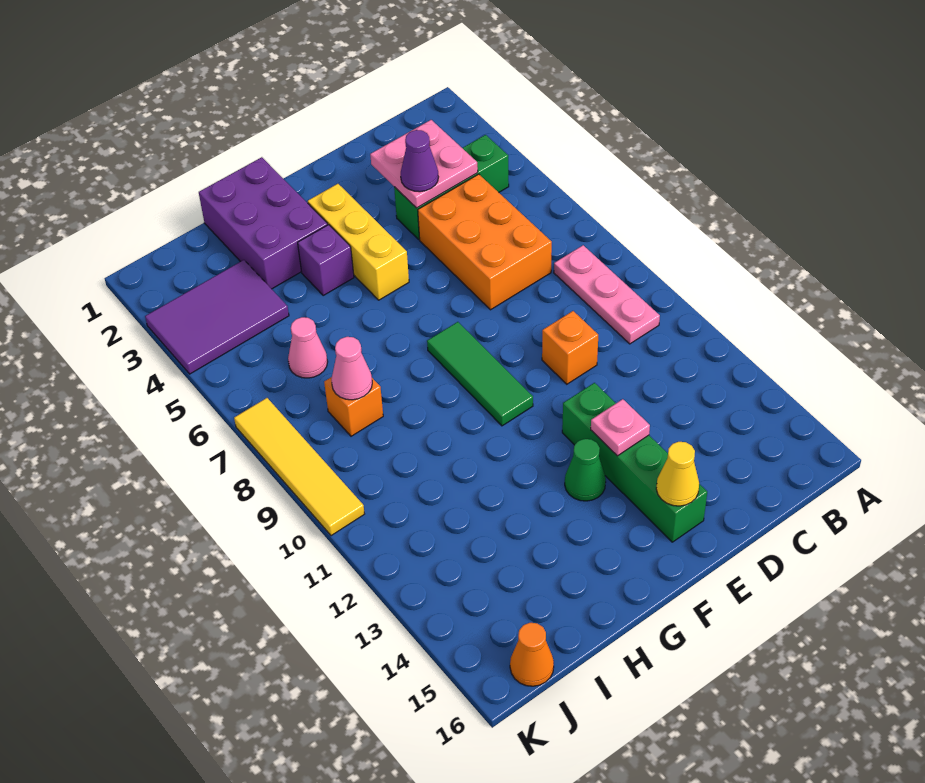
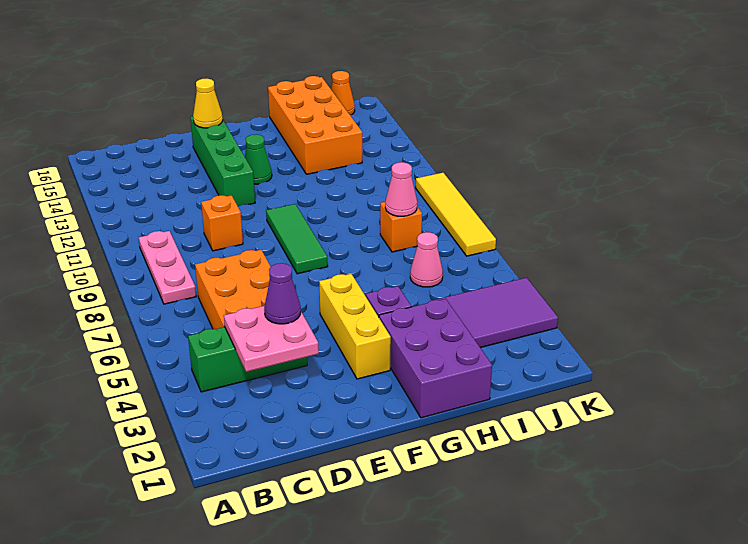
pink plate E13 level 2 -> none
none -> orange brick H13:I16 level 1

